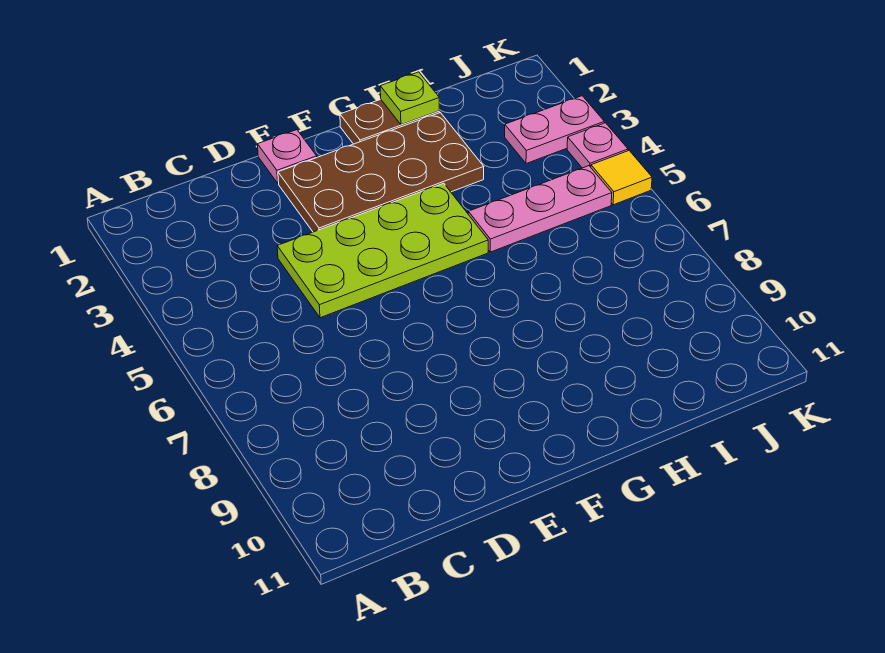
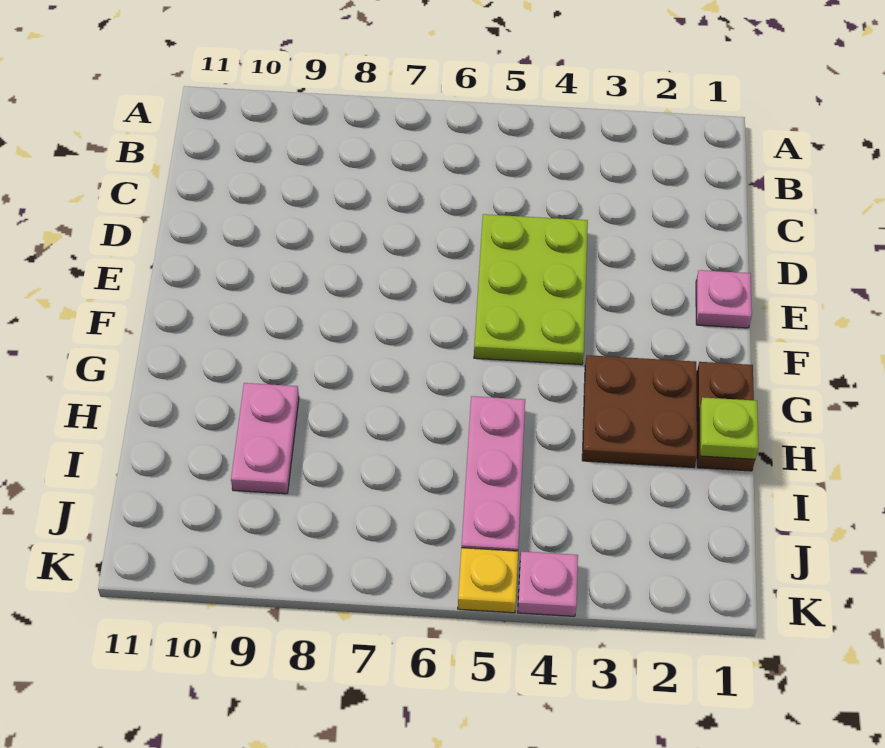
lime plate D4:G5 level 1 -> lime plate D4:F5 level 1
brown plate E2:H3 level 1 -> brown plate G2:H3 level 1
pink plate J3:K3 level 1 -> pink plate H9:I9 level 1
yellow tile K5 level 1 -> yellow plate K5 level 1

